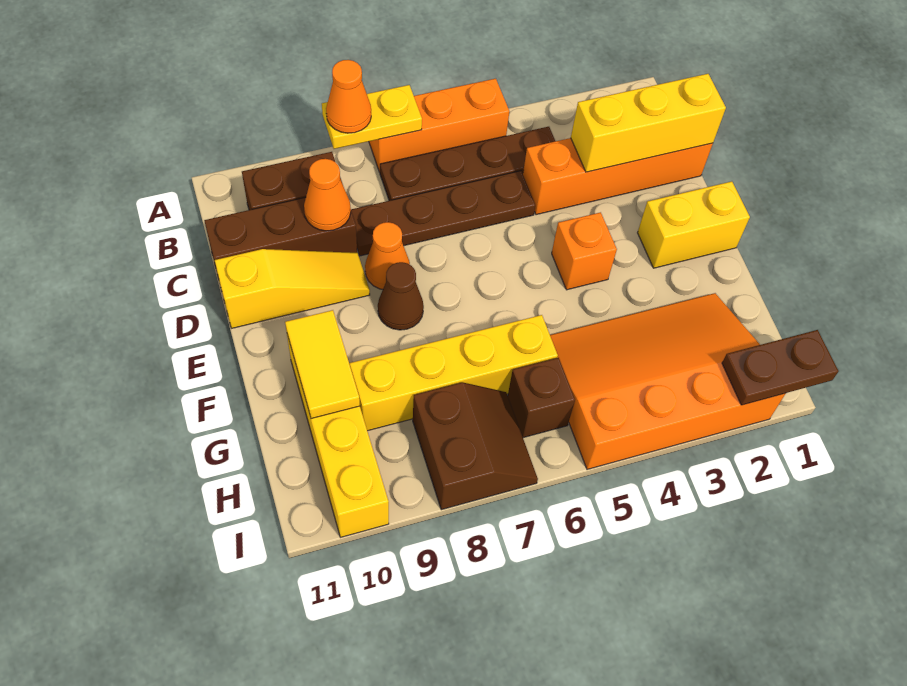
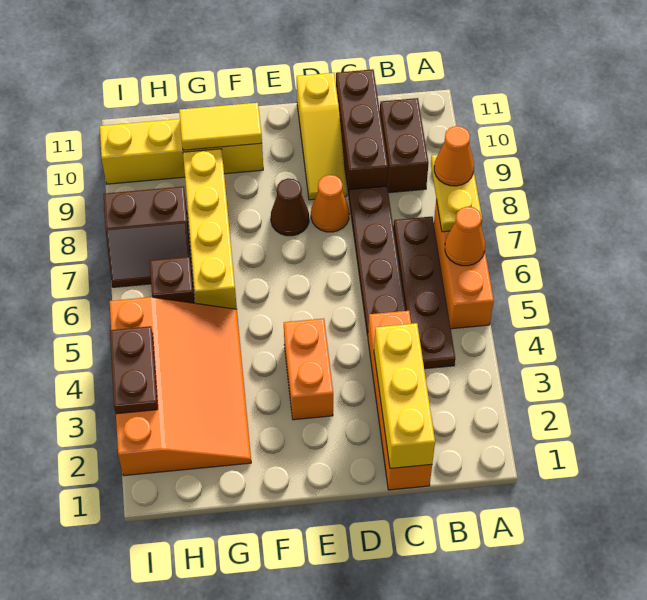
orange cone C9 level 2 -> orange cone A6 level 2
yellow brick E1:E2 level 1 -> none
orange brick E4 level 1 -> orange brick E3:E4 level 1
brown plate I1:I2 level 2 -> brown plate I3:I4 level 2

